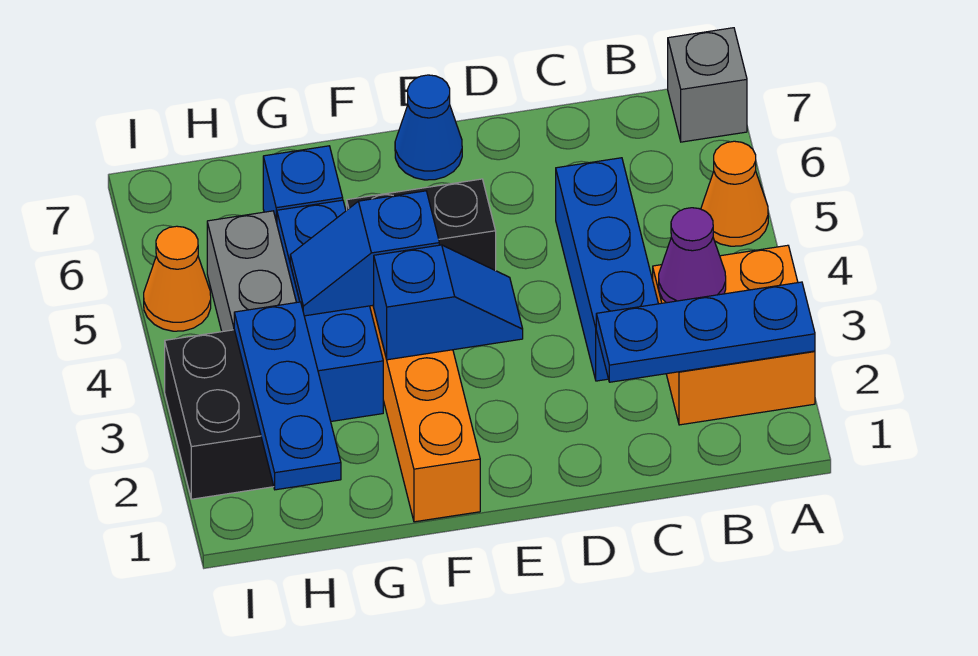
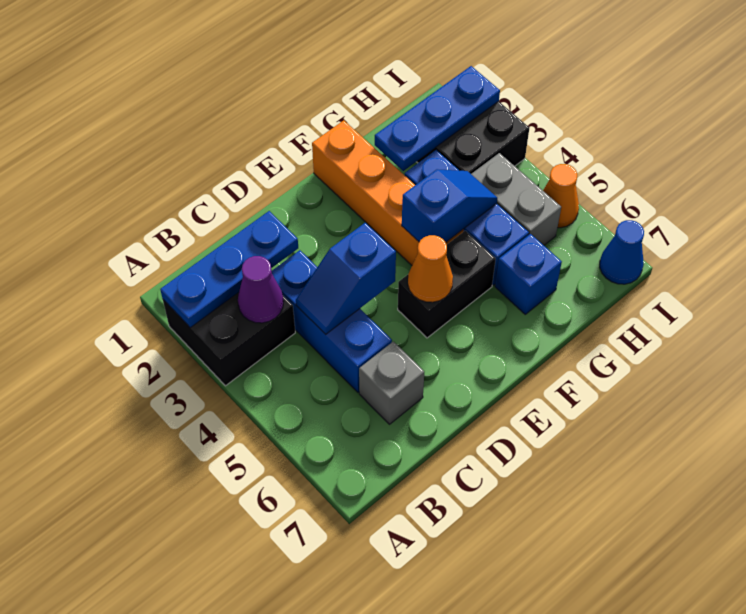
orange brick A2:B3 level 1 -> black brick A2:B3 level 1
orange cone A5 level 1 -> orange cone E5 level 2
grey brick A7 level 1 -> grey brick C6 level 1
blue slope E3:F3 level 2 top F -> blue slope C4:D4 level 2 top D
blue cone E7 level 1 -> blue cone I7 level 1
blue plate H1:H3 level 2 -> blue plate G2:I2 level 2

